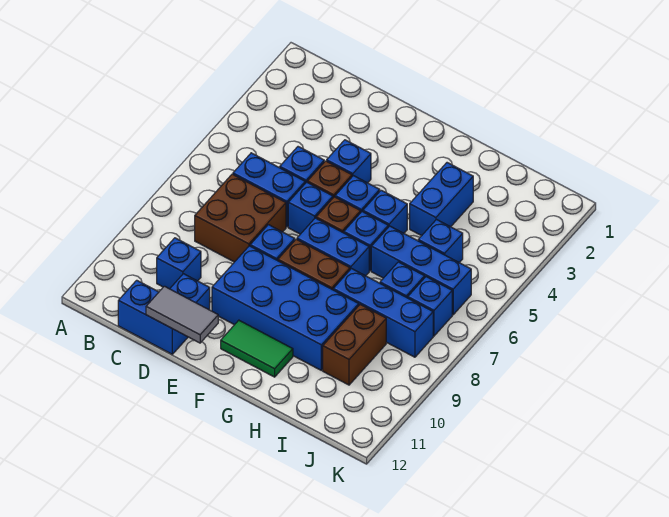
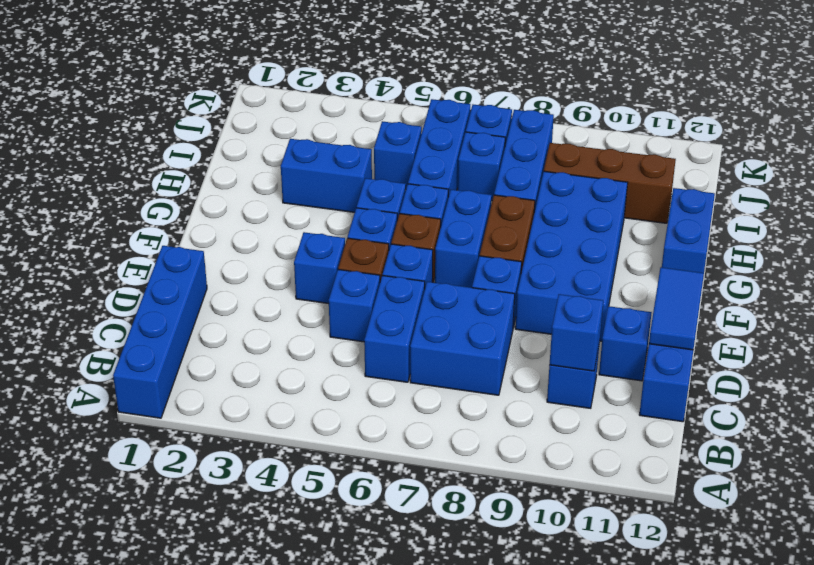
none -> blue brick A1:D1 level 1
brown brick C7:D8 level 1 -> blue brick C7:D8 level 1
none -> blue brick C10 level 2
grey tile D12:E12 level 2 -> blue tile D12:E12 level 2
green tile F11:G11 level 1 -> none
none -> blue brick G12:H12 level 1
brown brick I9:I10 level 1 -> brown brick I9:I11 level 1

